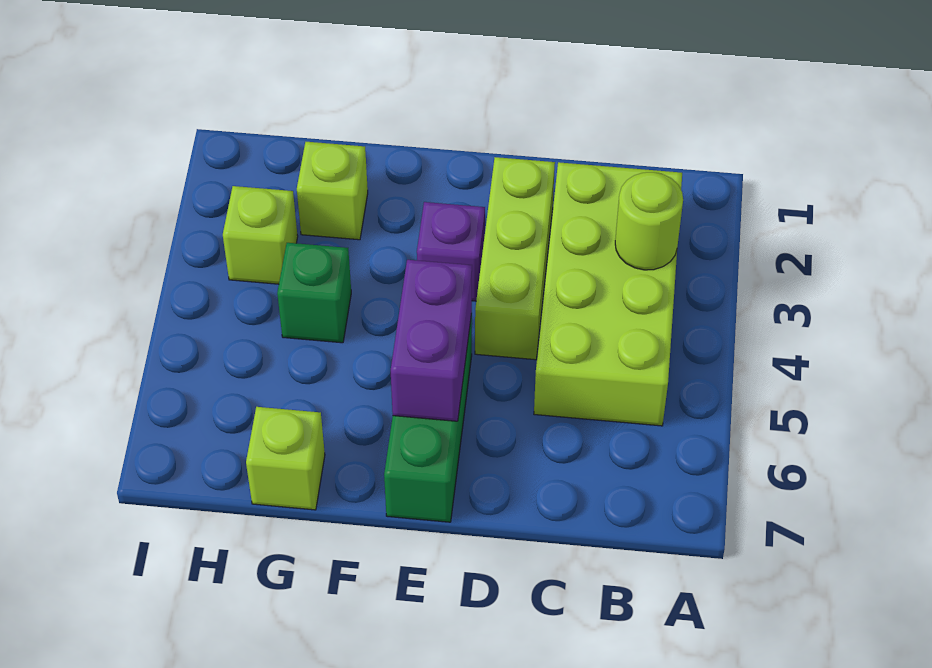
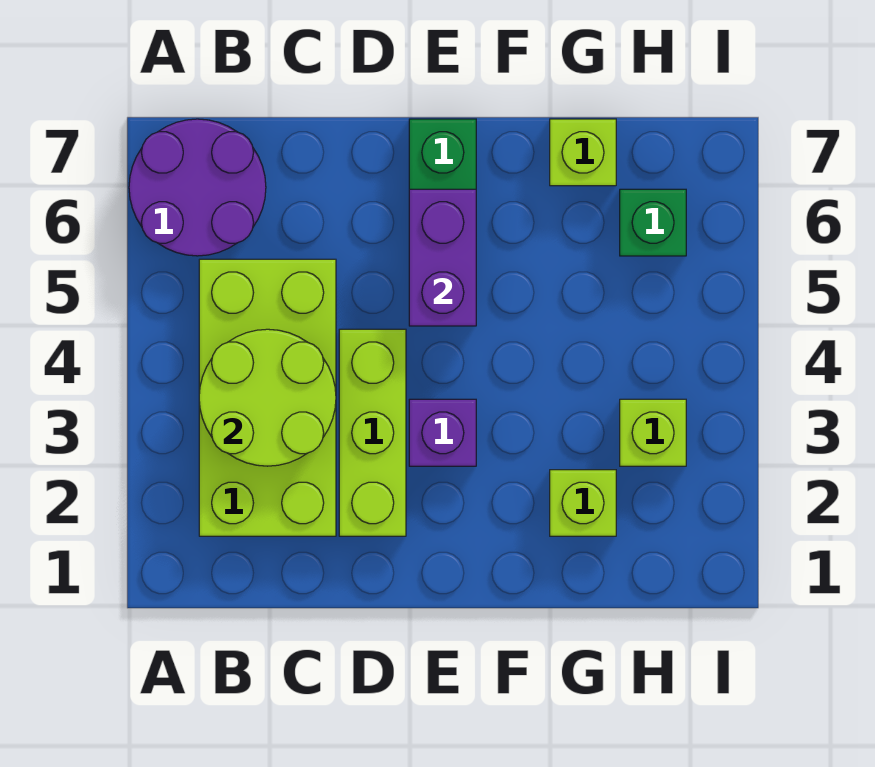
none -> purple round brick A6:B7 level 1
lime round brick B3 level 2 -> lime round brick B3:C4 level 2
green brick G4 level 1 -> green brick H6 level 1

